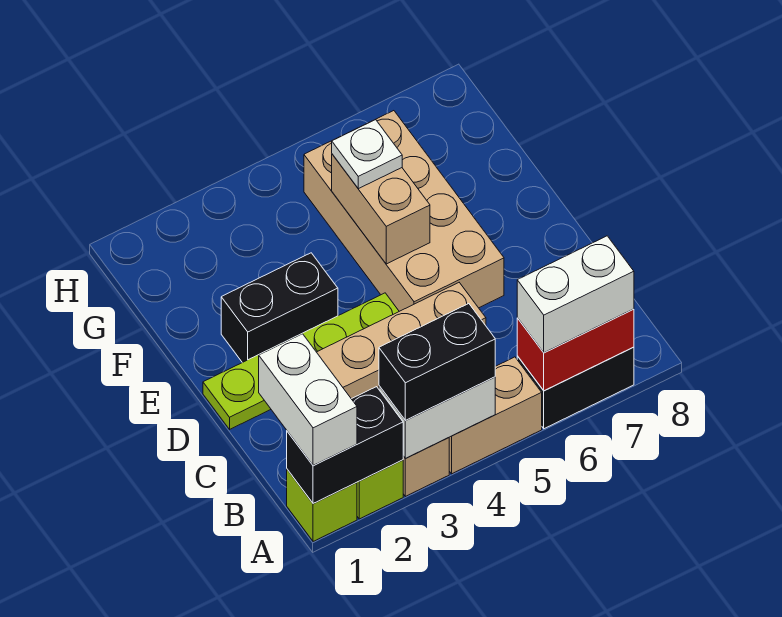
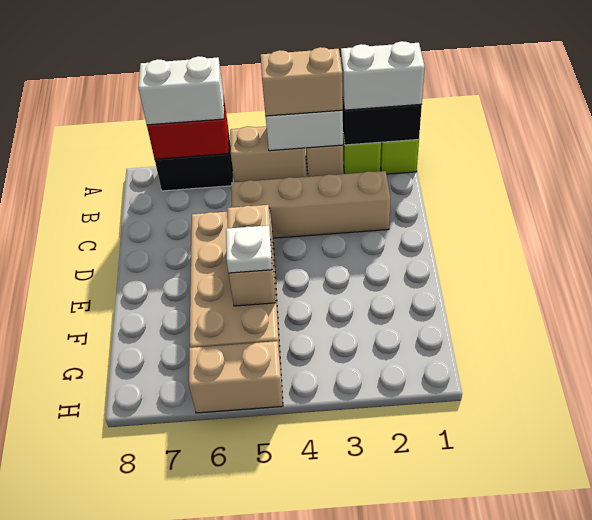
white brick A1:B1 level 3 -> white brick A1:A2 level 3
black brick A3:A4 level 3 -> tan brick A3:A4 level 3
lime plate D1:D4 level 1 -> none
black brick E2:E3 level 1 -> none
none -> tan brick H5:H6 level 1

